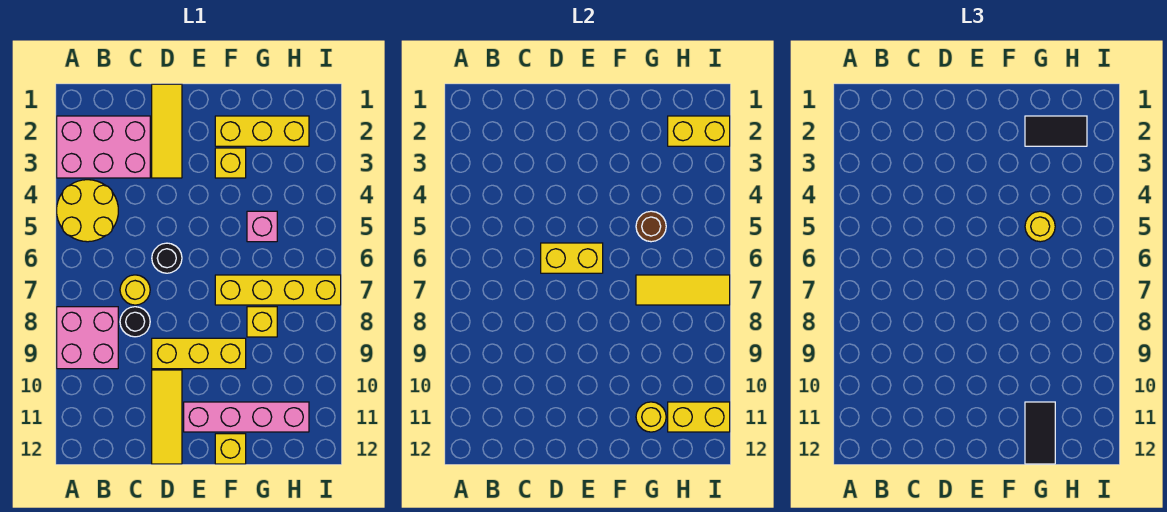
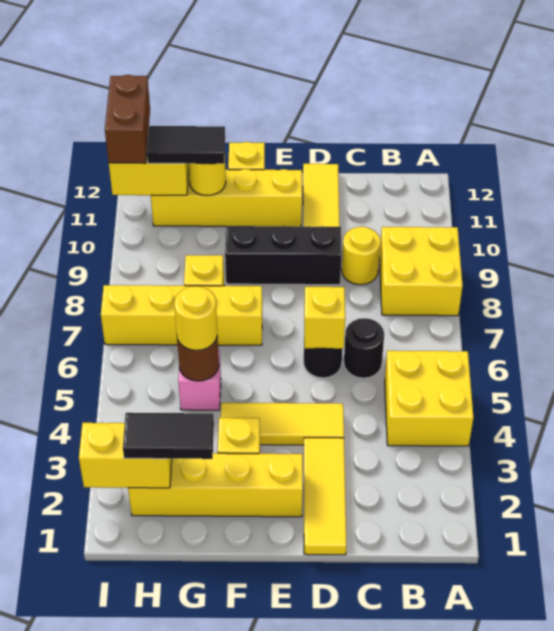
pink brick A2:C3 level 1 -> none
yellow round brick A4:B5 level 1 -> yellow brick A4:B5 level 1
pink brick A8:B9 level 1 -> yellow brick A8:B9 level 1
yellow round brick C7 level 1 -> yellow round brick C9 level 1
black round brick C8 level 1 -> black round brick C6 level 1
yellow brick D6:E6 level 2 -> yellow brick D6 level 2
yellow brick D9:F9 level 1 -> black brick D9:F9 level 1
pink brick E11:H11 level 1 -> yellow brick E11:H11 level 1
yellow brick F2:H2 level 1 -> yellow brick E2:H2 level 1
yellow tile G7:I7 level 2 -> yellow tile D4:F4 level 1
black tile G11:G12 level 3 -> black tile G11:H11 level 3
none -> brown brick I11:I12 level 3

